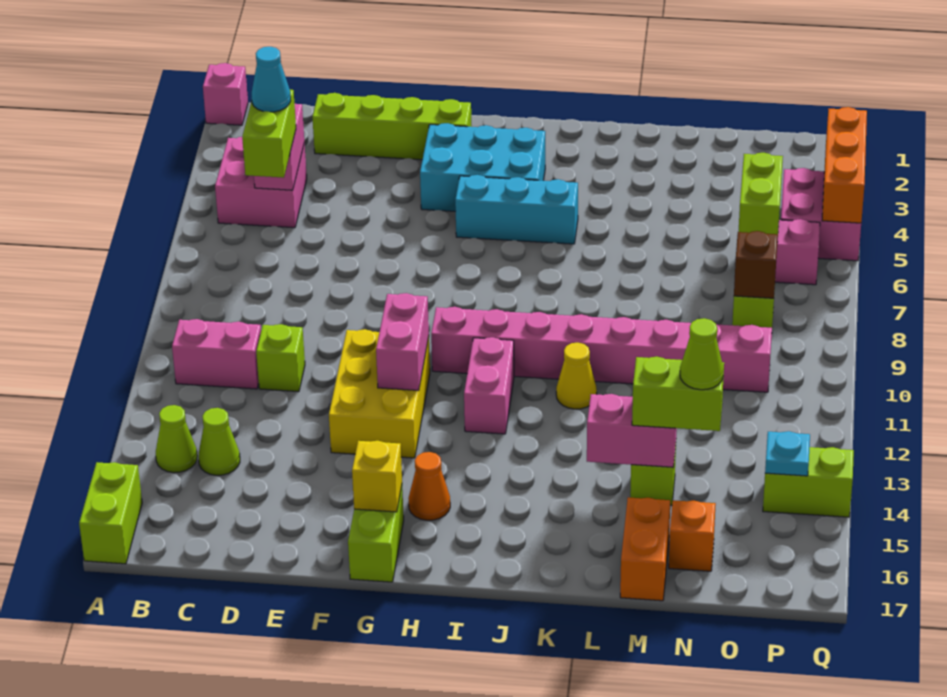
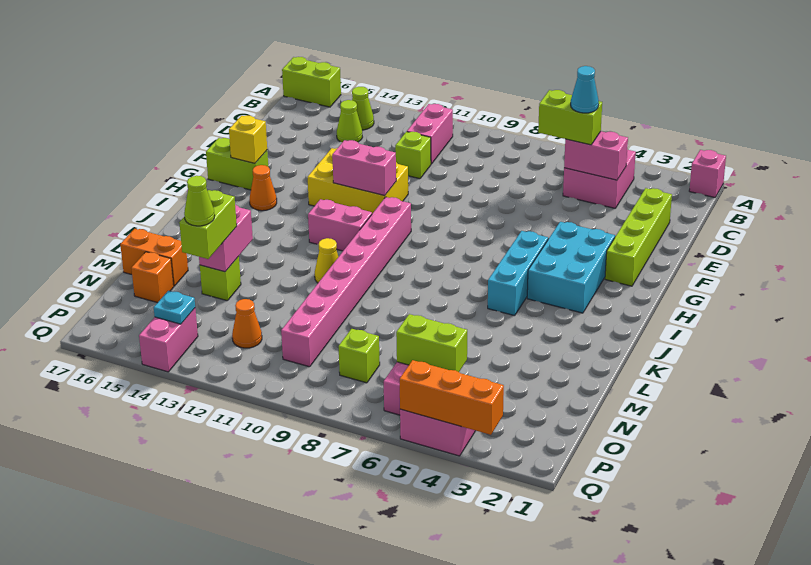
brown brick O8 level 2 -> none
none -> orange cone O12 level 1
lime brick P14:Q14 level 1 -> pink brick P14:Q14 level 1

